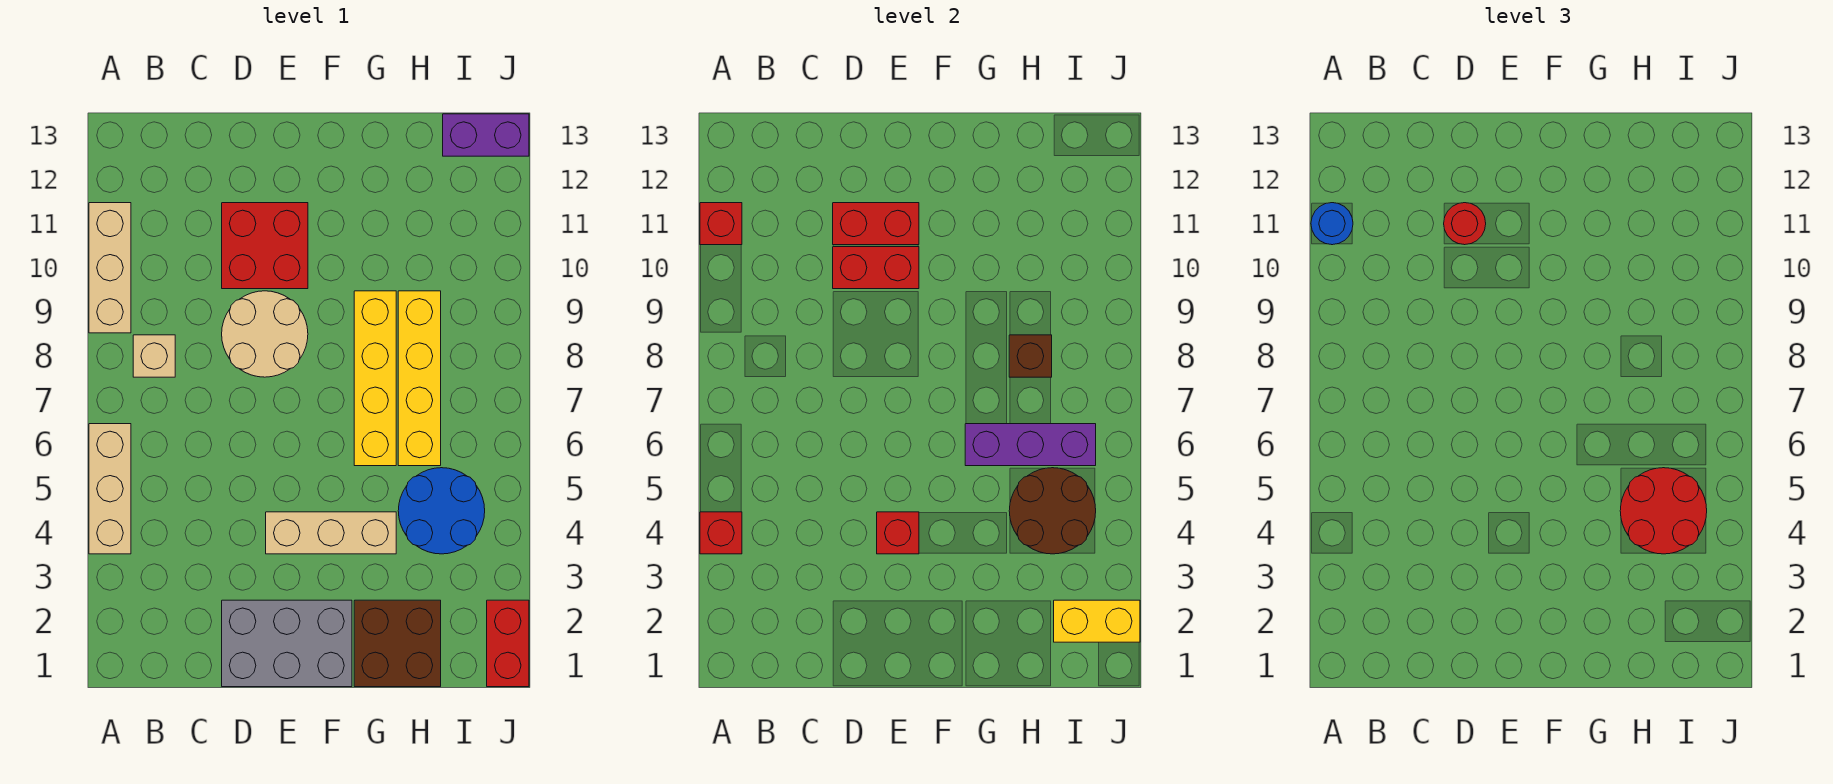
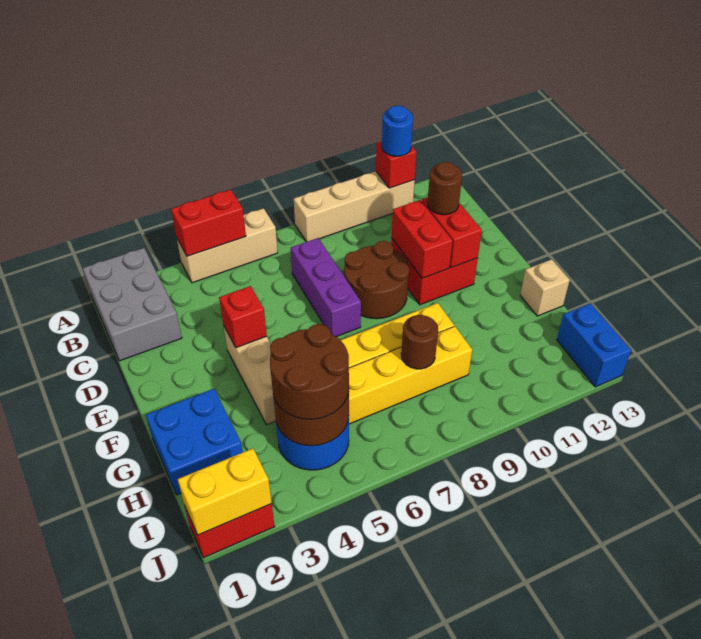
red brick A4 level 2 -> red brick A4:A5 level 2
tan brick A9:A11 level 1 -> tan brick A8:A11 level 1
tan brick B8 level 1 -> tan brick G13 level 1
grey brick D1:F2 level 1 -> grey brick A1:C2 level 1
tan round brick D8:E9 level 1 -> brown round brick D8:E9 level 1
red round brick D11 level 3 -> brown round brick D11 level 3
brown brick G1:H2 level 1 -> blue brick G1:H2 level 1
purple brick G6:I6 level 2 -> purple brick C7:E7 level 1
red round brick H4:I5 level 3 -> brown round brick H4:I5 level 3
brown brick H8 level 2 -> brown round brick H8 level 2
yellow brick I2:J2 level 2 -> yellow brick J1:J2 level 2
purple brick I13:J13 level 1 -> blue brick I13:J13 level 1

